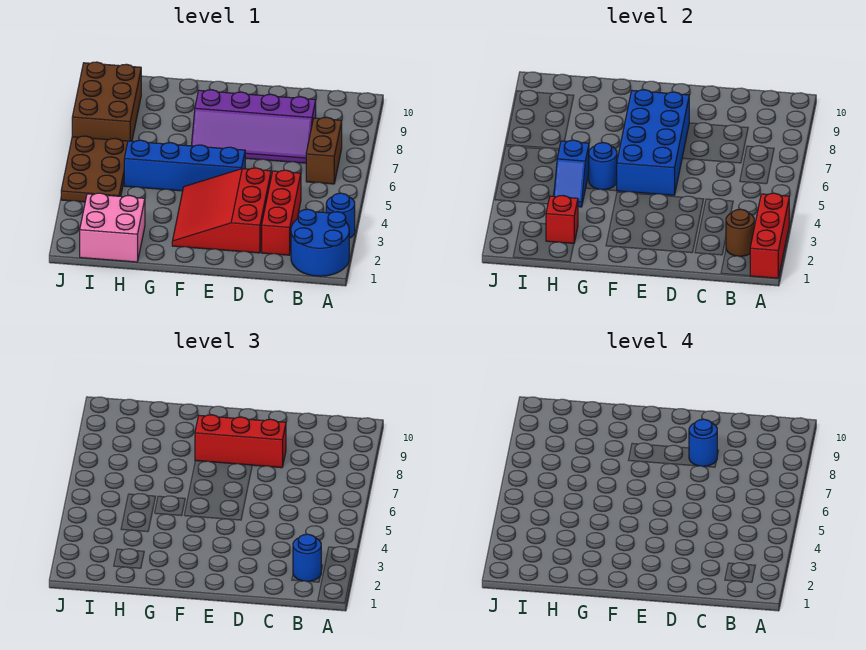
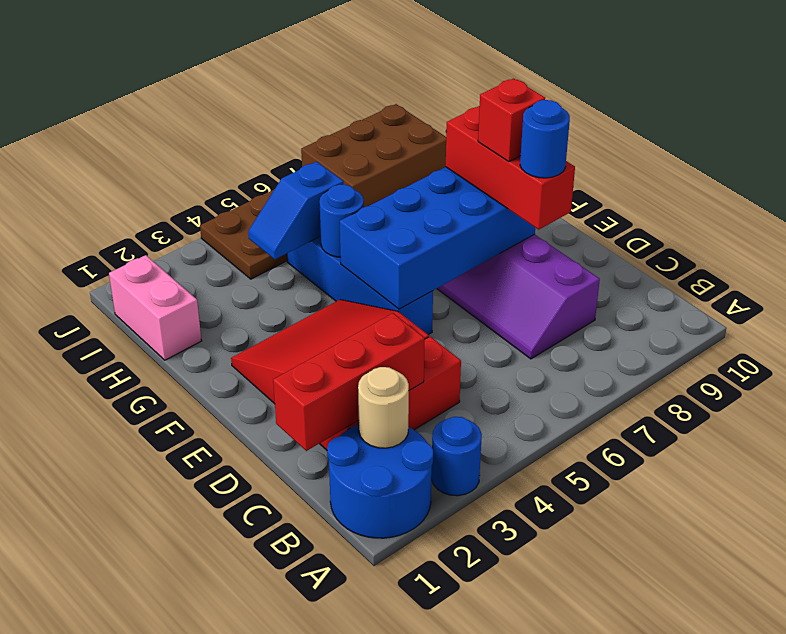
red brick A1:A3 level 2 -> red brick C1:C3 level 2
brown round brick B2 level 2 -> tan round brick B2 level 2
blue round brick B2 level 3 -> none
brown brick B6:B7 level 1 -> none
pink brick H1:I2 level 1 -> pink brick H1:I1 level 1
red brick H2 level 2 -> red brick E8 level 4

